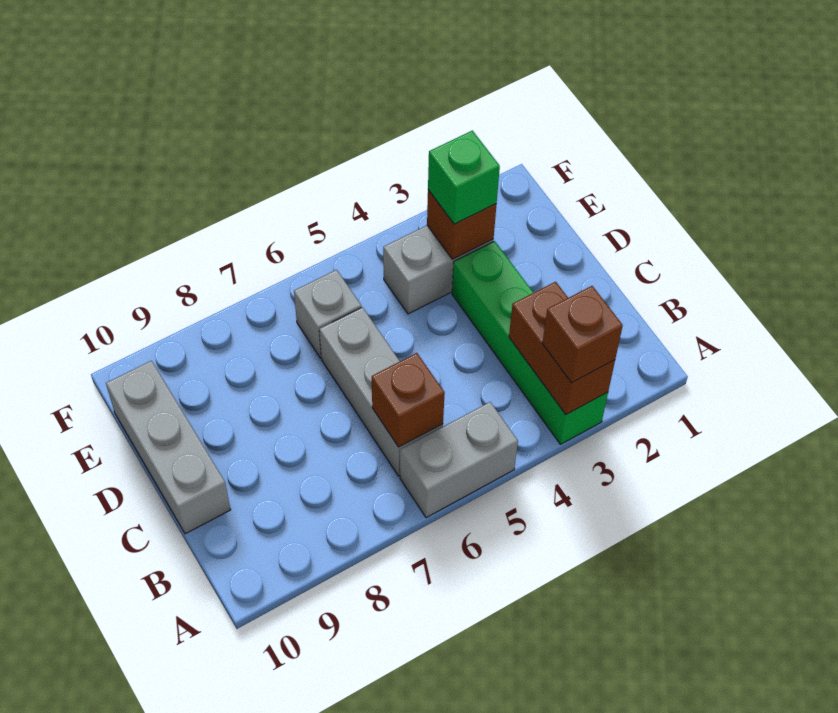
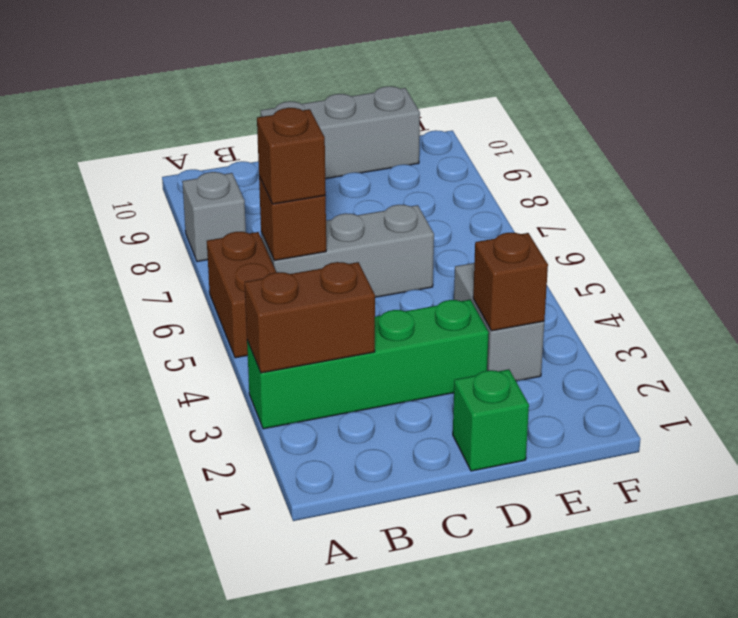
brown brick A3 level 3 -> brown brick B6 level 3
grey brick A5:A6 level 1 -> brown brick A5:A6 level 1
green brick E3 level 3 -> green brick D1 level 1
grey brick E6 level 1 -> grey brick A8 level 1

